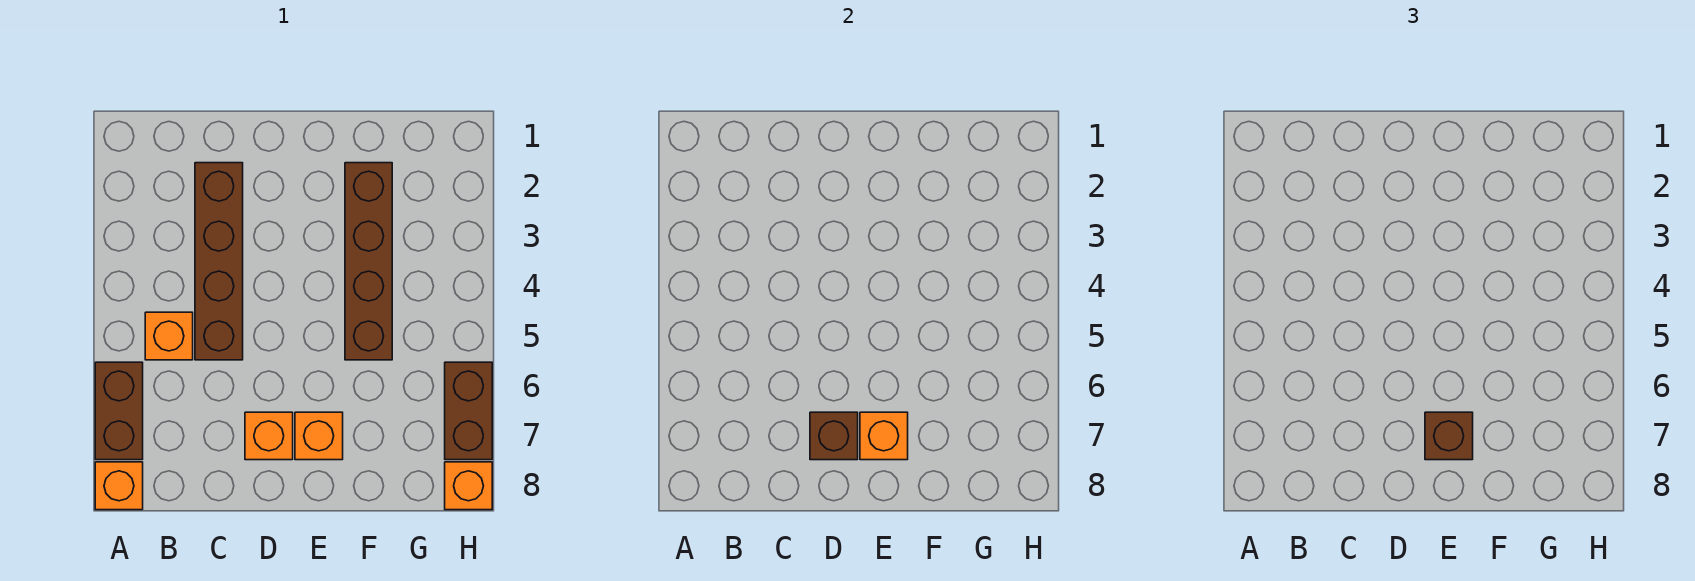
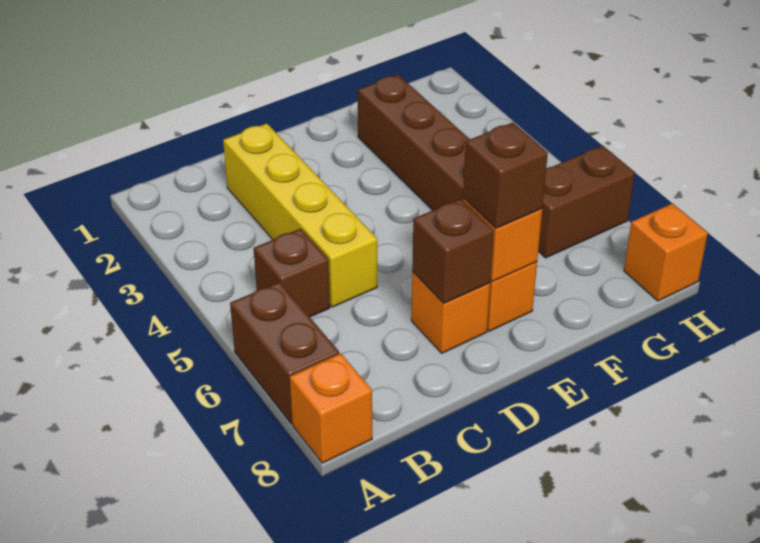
orange brick B5 level 1 -> brown brick B5 level 1
brown brick C2:C5 level 1 -> yellow brick C2:C5 level 1
brown brick H6:H7 level 1 -> brown brick G6:H6 level 1

